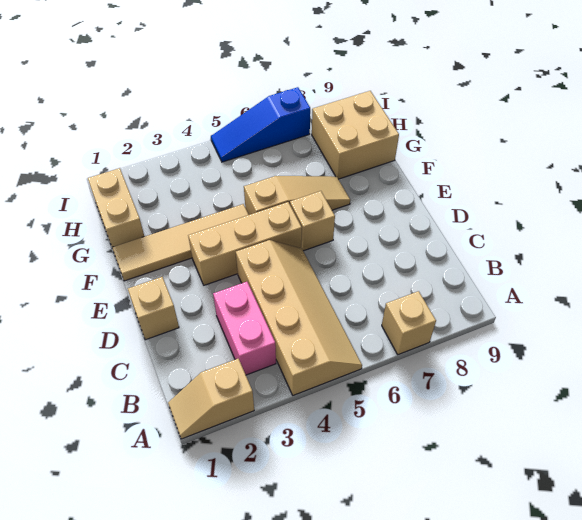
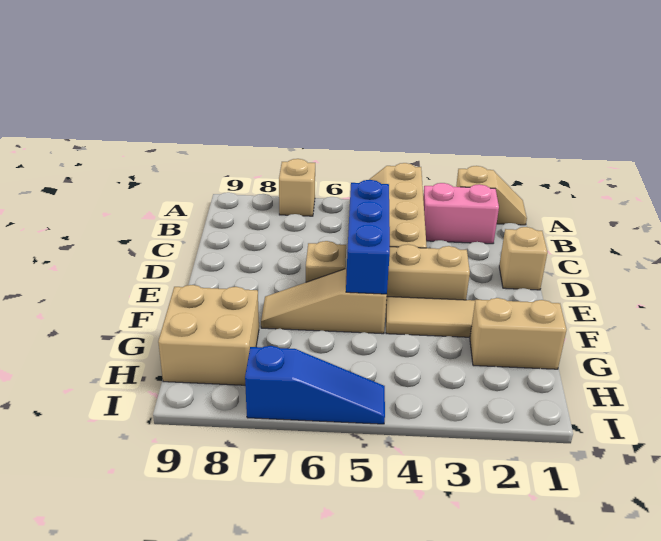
pink brick B3:C3 level 1 -> pink brick B2:B3 level 1
none -> blue brick D5:F5 level 2
tan brick G1:H1 level 1 -> tan brick G1:G2 level 1

